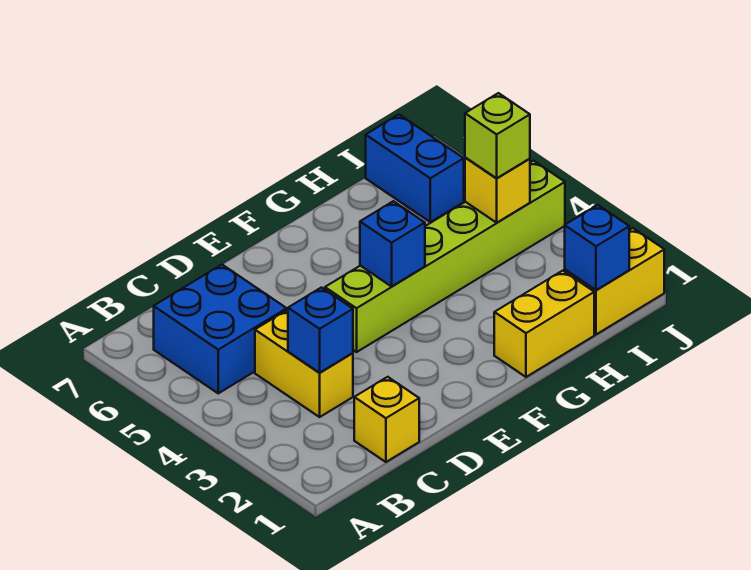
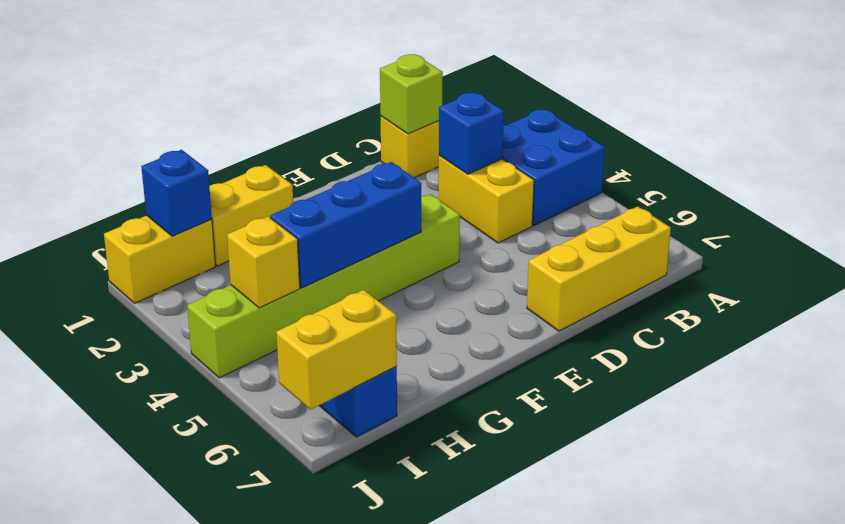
blue brick B5:C6 level 1 -> blue brick A3:B4 level 1
none -> yellow brick B7:D7 level 1
blue brick F4 level 2 -> blue brick F4:H4 level 2
lime brick I4 level 3 -> lime brick C1 level 2
none -> yellow brick I7:J7 level 2

